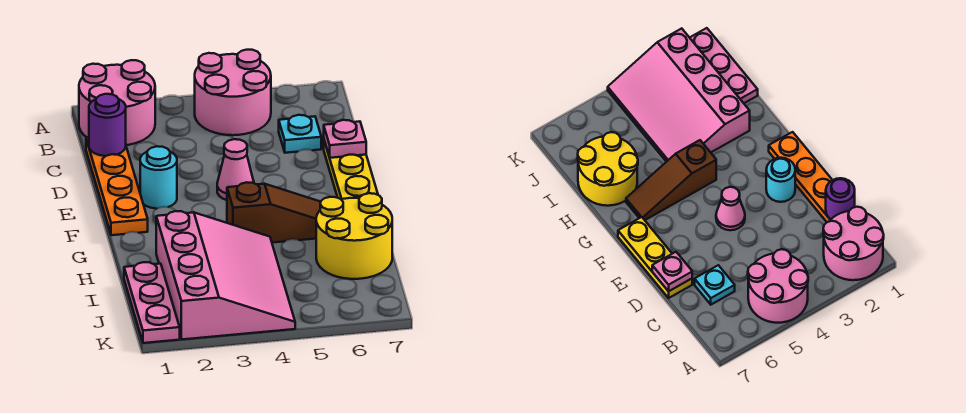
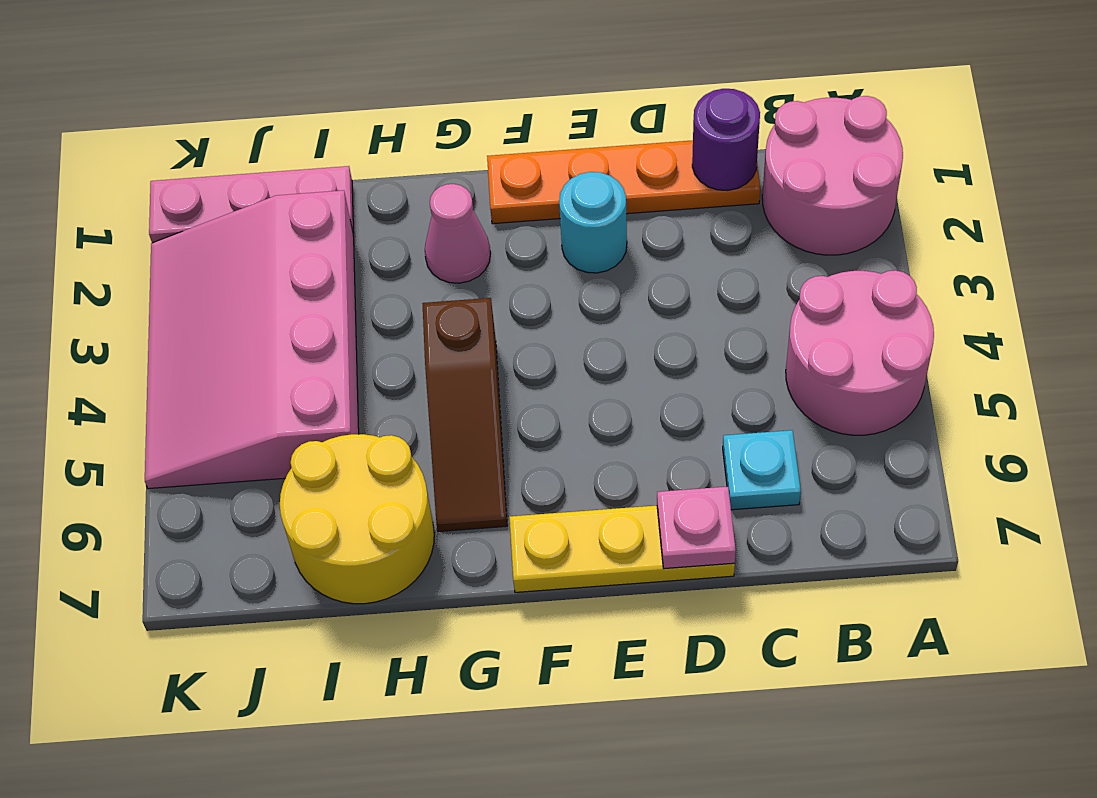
pink cone E4 level 1 -> pink cone G2 level 1
pink slope H2:K4 level 1 top 2 -> pink slope I2:K5 level 1 top I

